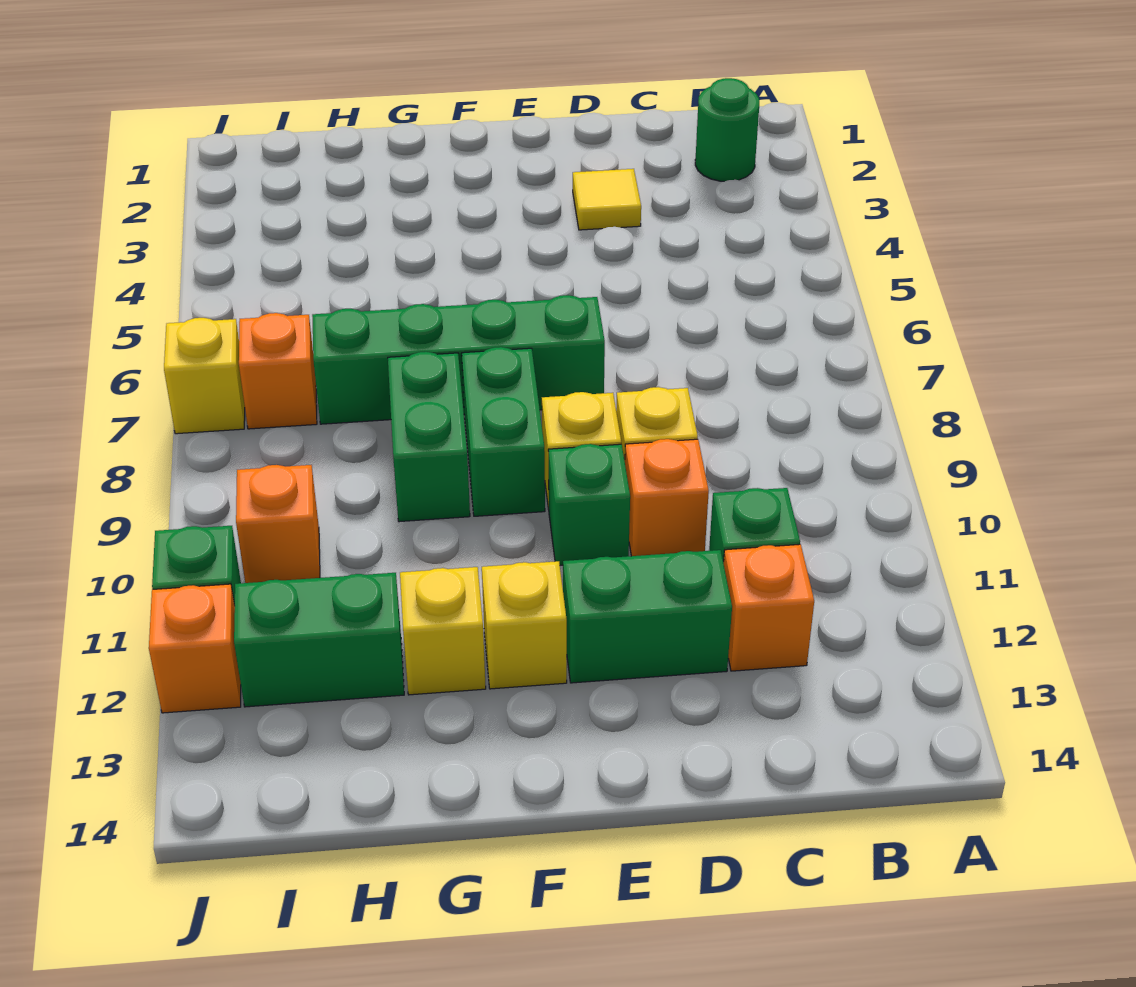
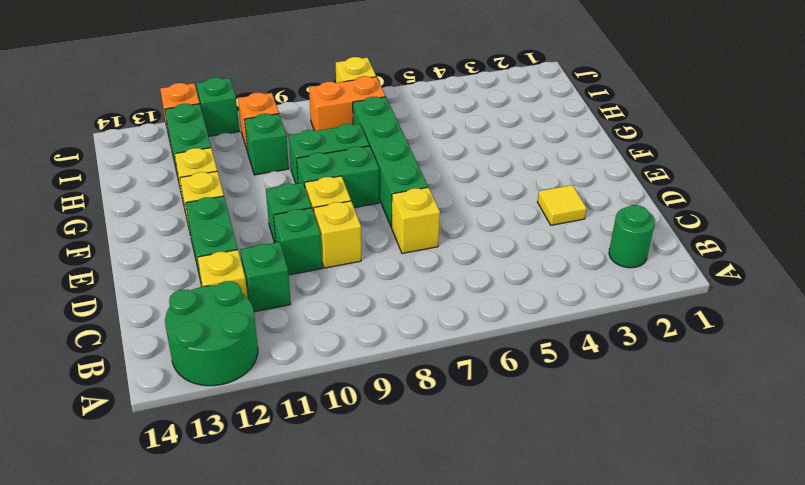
none -> green round brick A12:B13 level 1
orange brick C12 level 1 -> yellow brick C12 level 1
none -> yellow brick D7 level 1
orange brick D10 level 1 -> green brick D10 level 1
none -> green brick H10 level 1
orange brick I7 level 1 -> orange brick I7:I8 level 1

